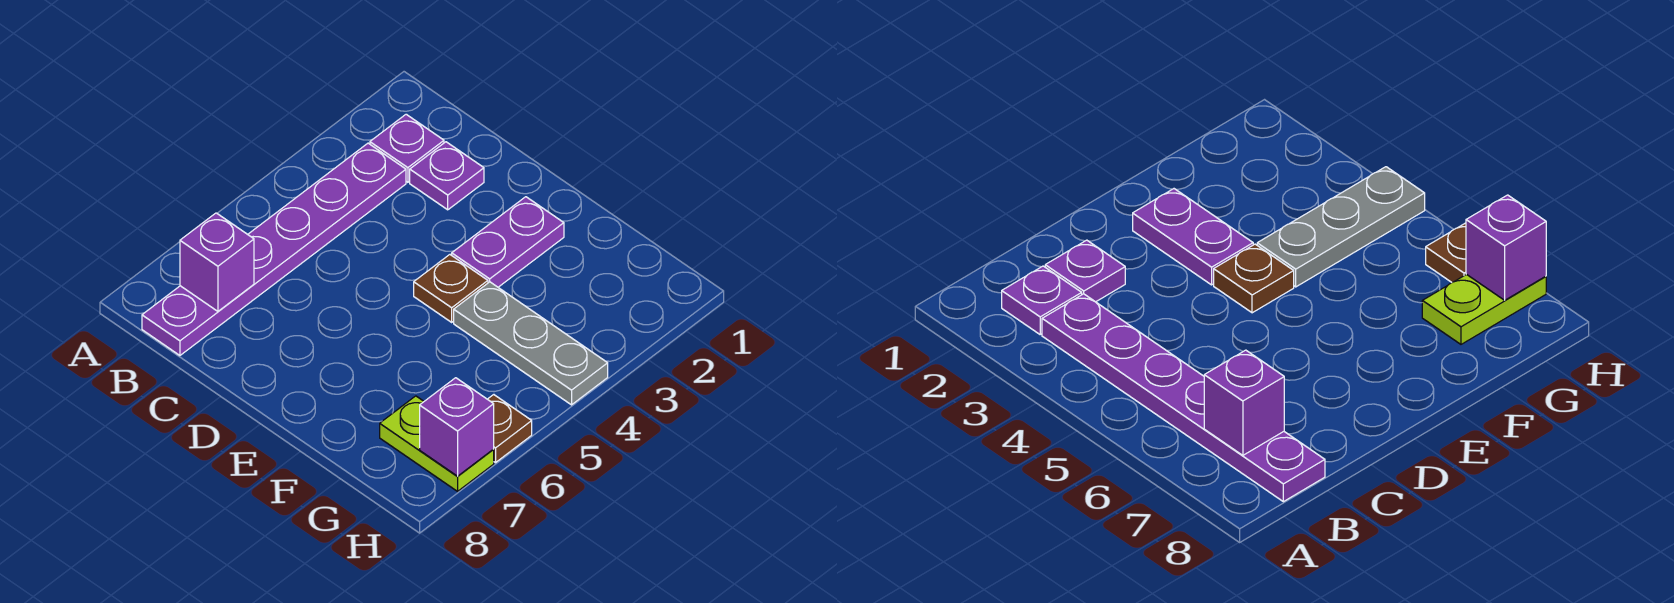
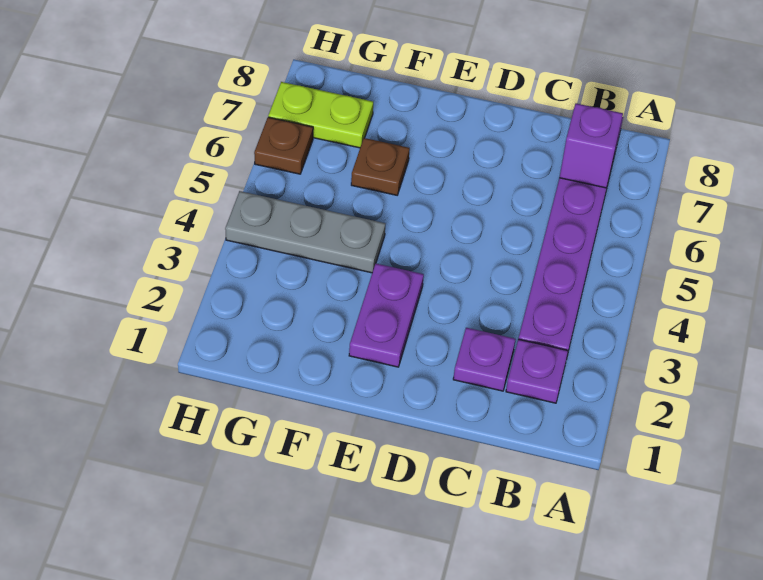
brown plate E4 level 1 -> brown plate F6 level 1
purple brick H7 level 2 -> none

